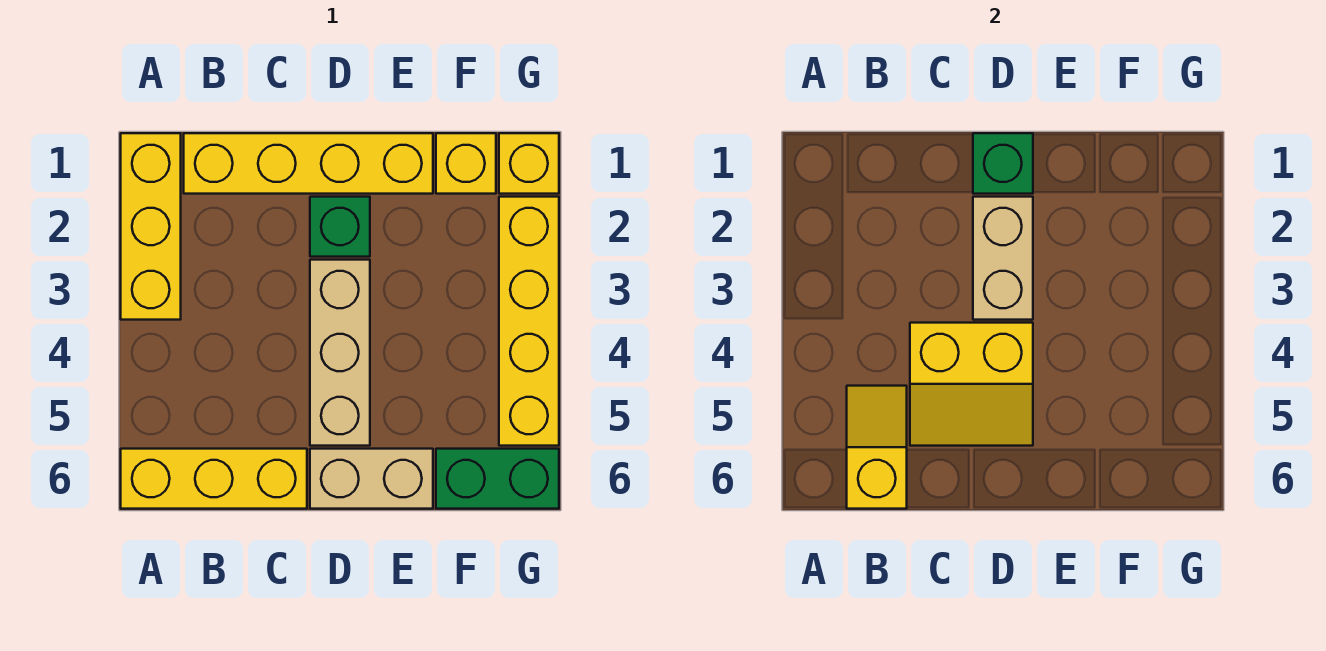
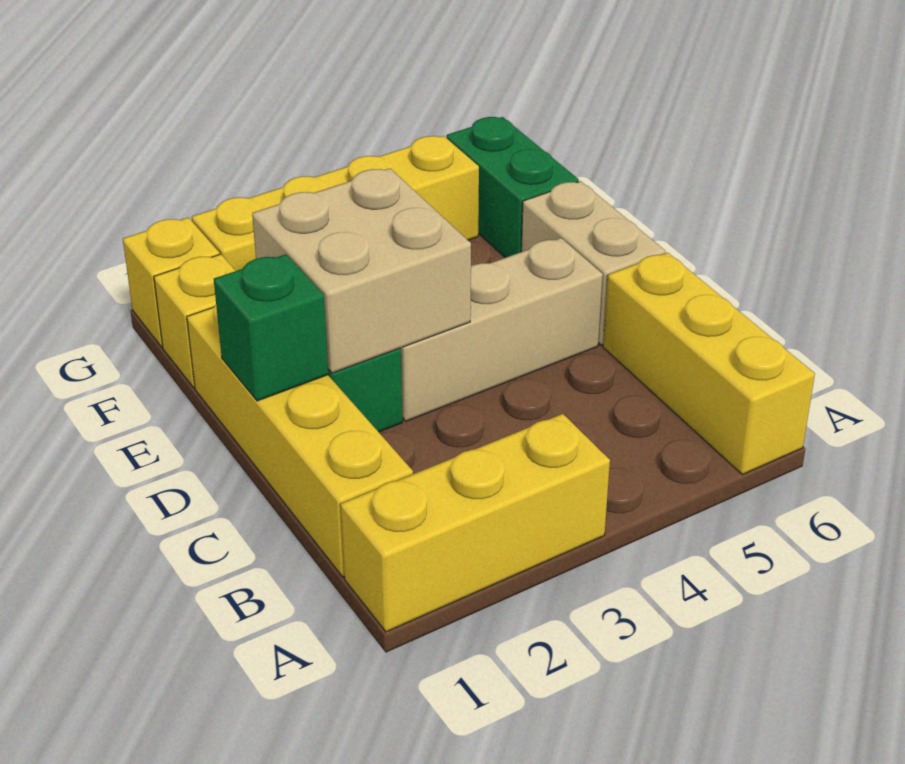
yellow slope B5:B6 level 2 top 6 -> none
yellow slope C4:D5 level 2 top 4 -> none
tan brick D2:D3 level 2 -> tan brick D2:E3 level 2

